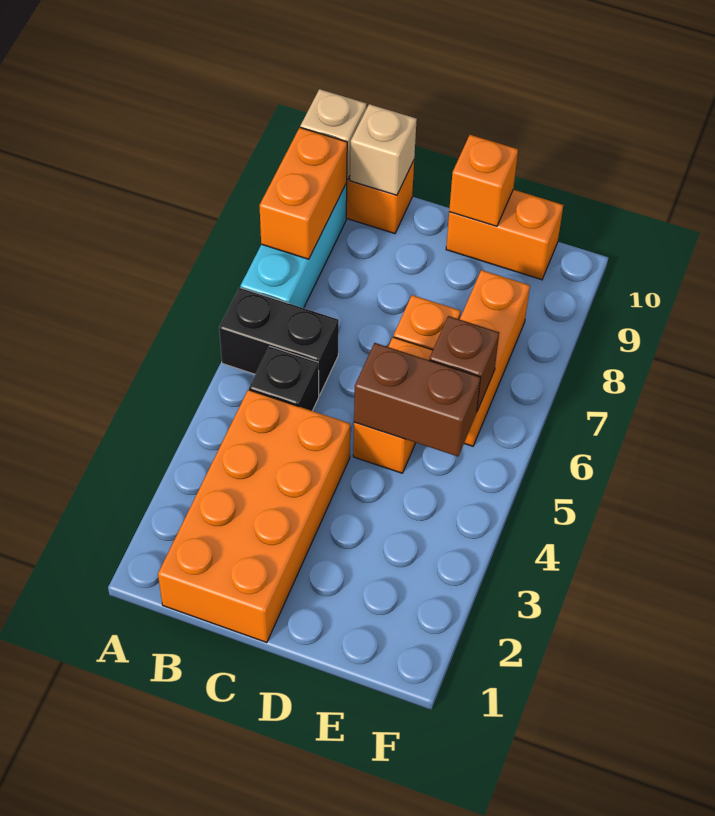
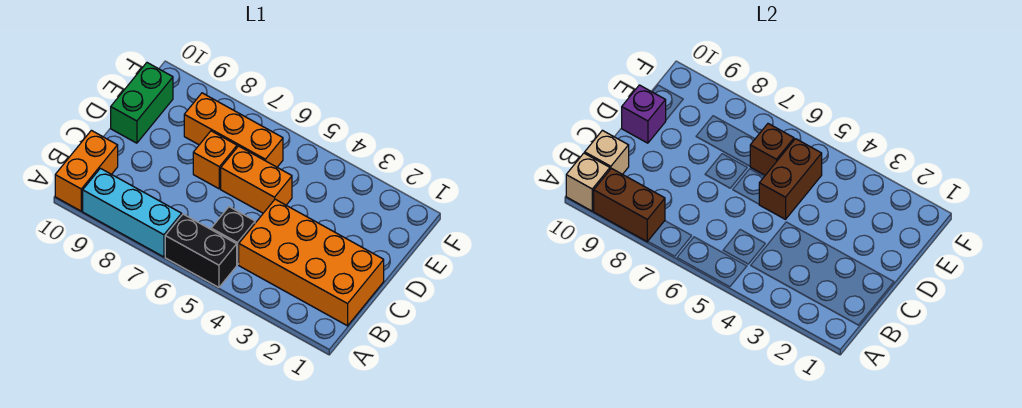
black brick A6:B6 level 1 -> black brick A5:A6 level 1
orange brick A8:A9 level 2 -> brown brick A8:A9 level 2
orange brick D10:E10 level 1 -> green brick D10:E10 level 1
orange brick D10 level 2 -> purple brick D10 level 2

